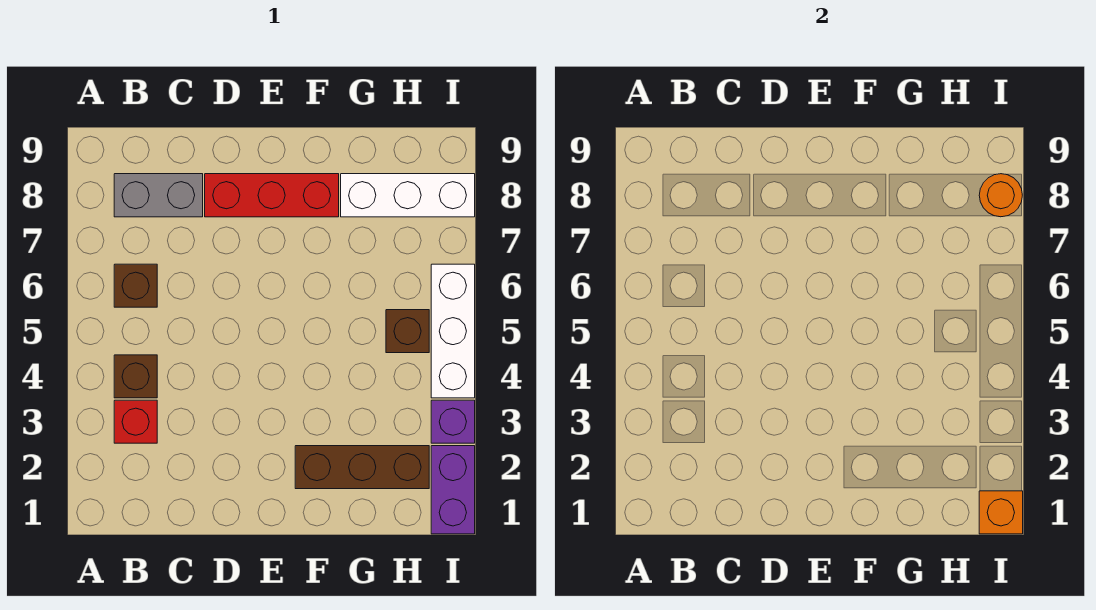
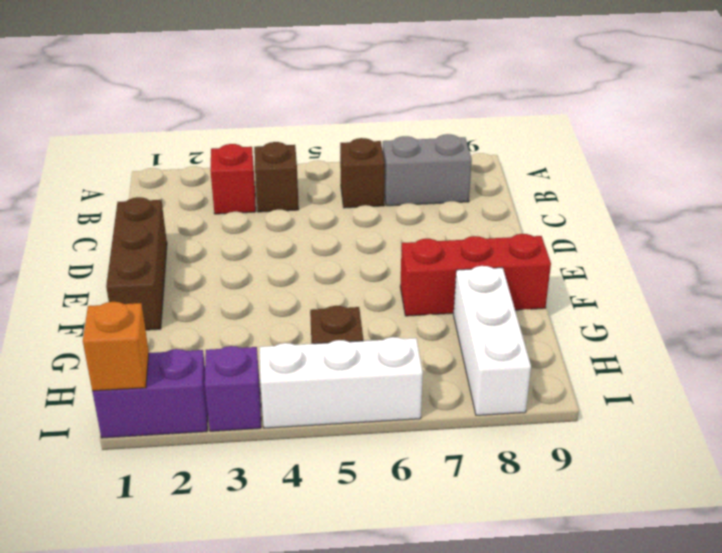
grey brick B8:C8 level 1 -> grey brick B7:B8 level 1
red brick D8:F8 level 1 -> red brick F7:F9 level 1
brown brick F2:H2 level 1 -> brown brick D1:F1 level 1
orange round brick I8 level 2 -> none

